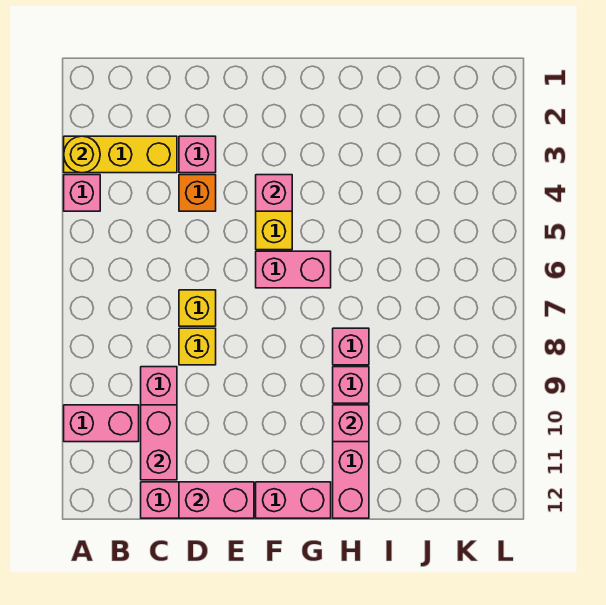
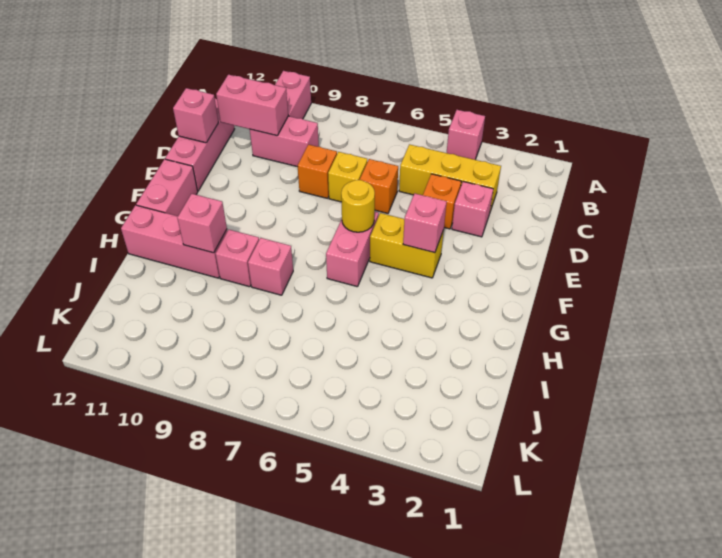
yellow brick A3:C3 level 1 -> yellow brick C3:C5 level 1
yellow round brick A3 level 2 -> yellow round brick F6 level 2
none -> orange brick D6 level 1
yellow brick D8 level 1 -> orange brick D8 level 1
pink brick D12:E12 level 2 -> pink brick D12 level 2

